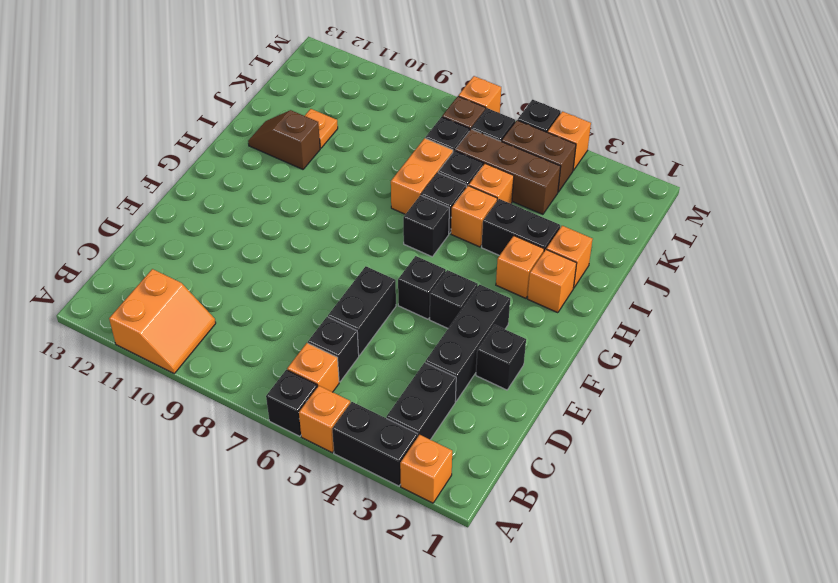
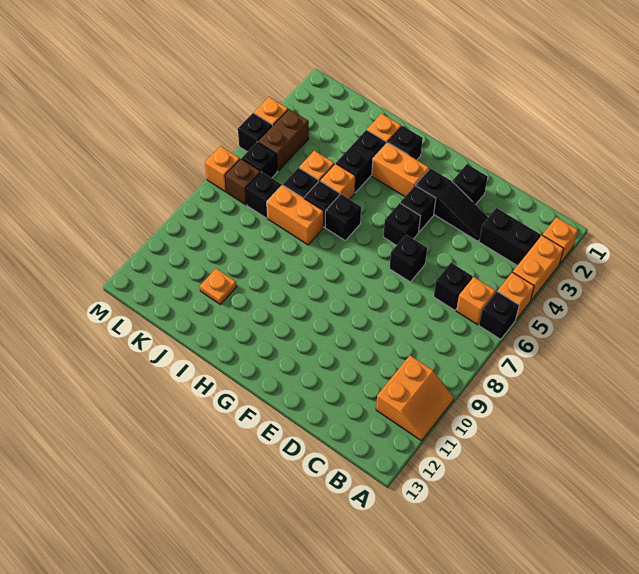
black brick A3:A4 level 1 -> orange brick A3:A4 level 1
orange slope A10:B11 level 1 top 11 -> orange slope A10:B11 level 1 top B
black brick D3:F3 level 1 -> black slope D3:F3 level 1 top F
black brick D6:E6 level 1 -> black brick E6 level 1
orange brick H2 level 1 -> black brick H2 level 1
orange brick H3 level 1 -> orange brick G3:H3 level 1
brown slope I11:I12 level 1 top 11 -> none
brown brick K4:K6 level 1 -> none

